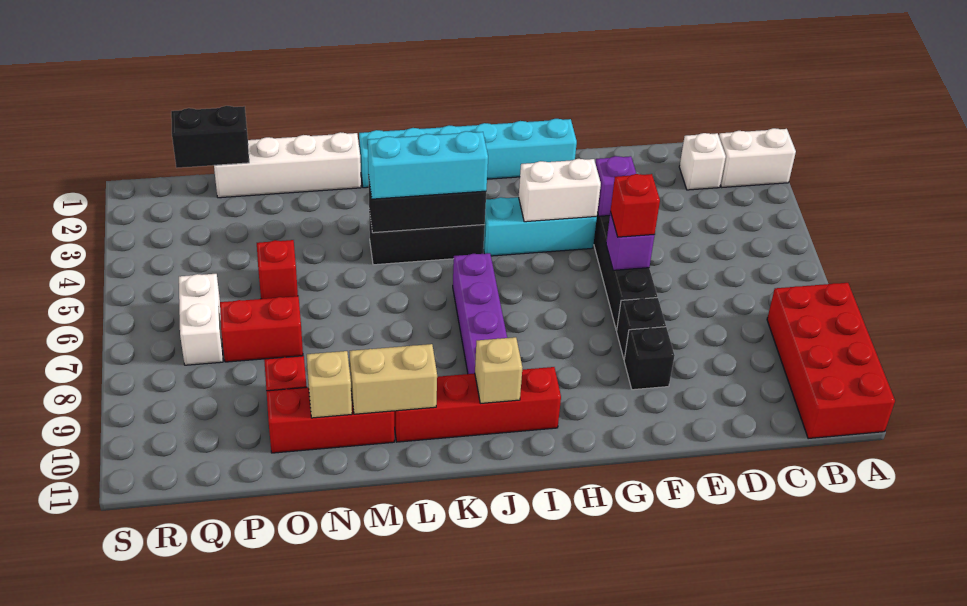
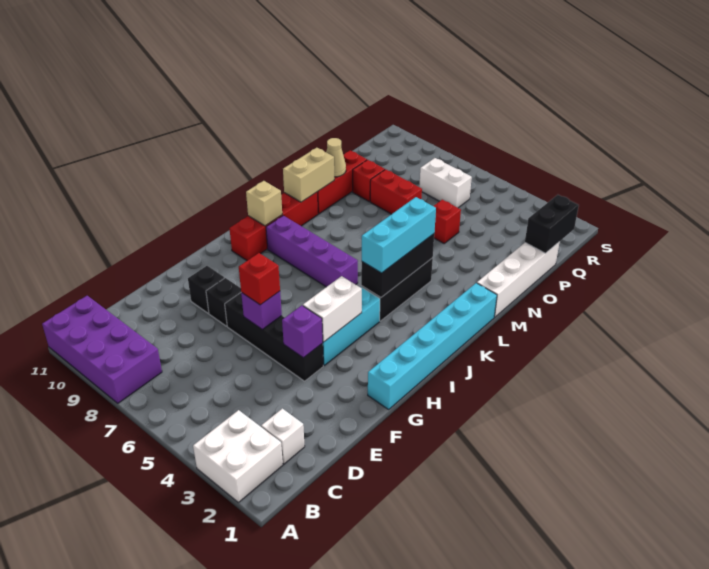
white brick A2:B2 level 1 -> white brick A2:B3 level 1
red brick A8:B11 level 1 -> purple brick A8:B11 level 1
tan brick N10 level 2 -> tan cone N10 level 2
red brick O7:P7 level 1 -> red brick O7:O8 level 1

